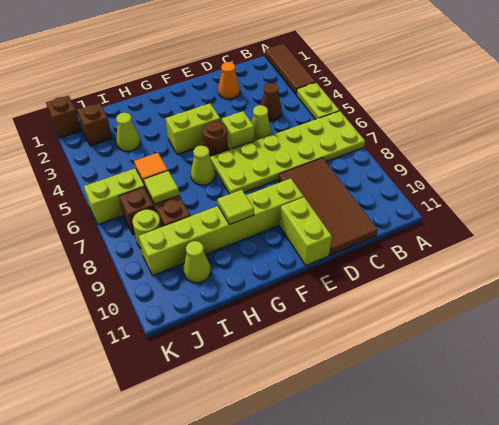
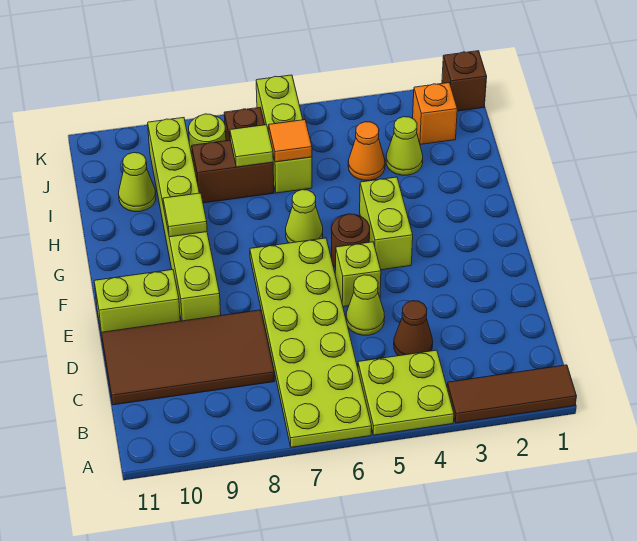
lime plate A4:A5 level 1 -> lime plate A4:B5 level 1
orange cone D2 level 1 -> orange cone I4 level 1
brown brick J2 level 1 -> orange brick J2 level 1

